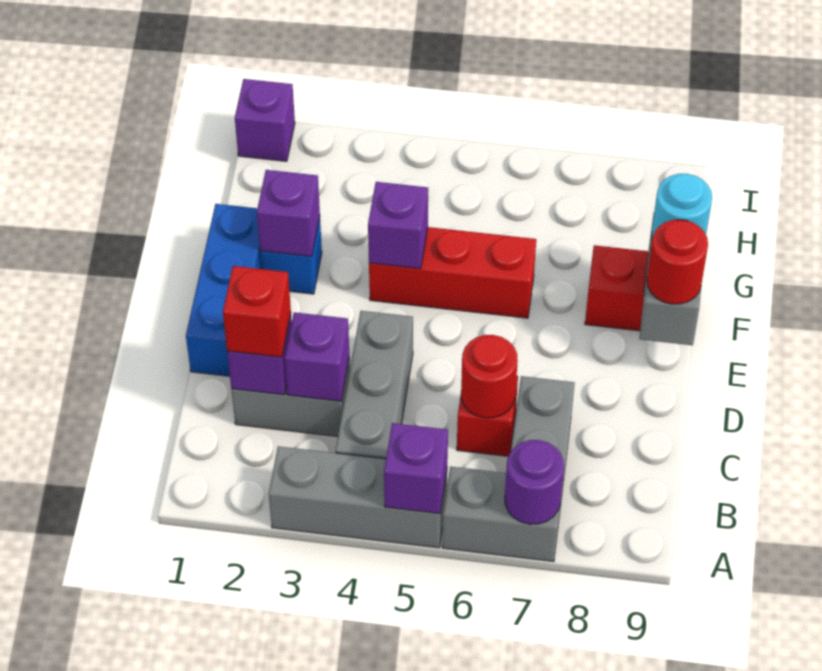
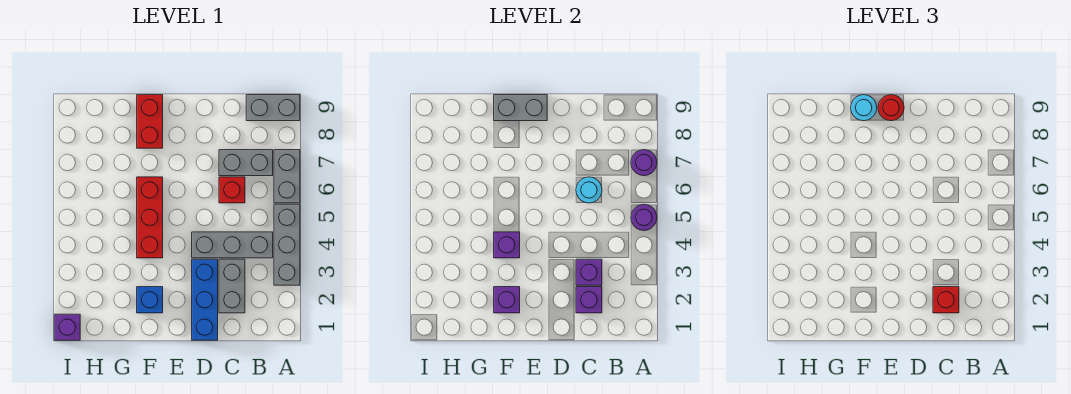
purple brick A5 level 2 -> purple round brick A5 level 2
none -> grey brick A9:B9 level 1
red round brick C6 level 2 -> cyan round brick C6 level 2
blue brick D1:F1 level 1 -> blue brick D1:D3 level 1

